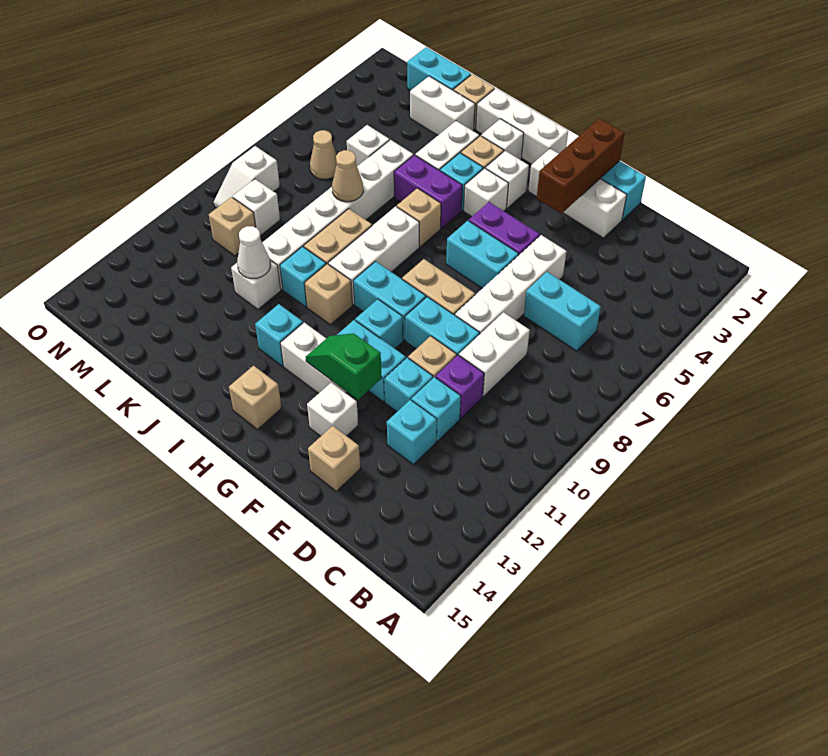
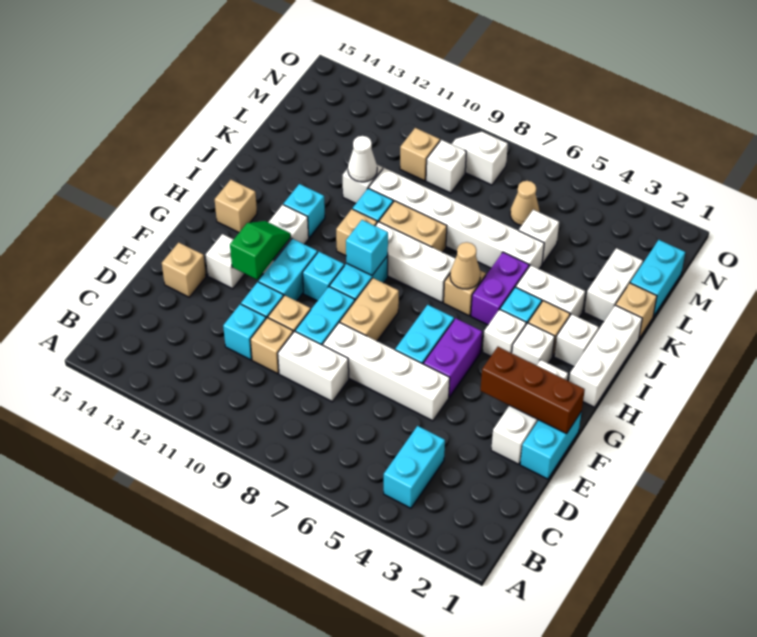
cyan brick C6:D6 level 1 -> cyan brick B4:C4 level 1
purple brick D10 level 1 -> tan brick D10 level 1
cyan brick D12 level 1 -> cyan brick H9 level 2
tan cone K7 level 2 -> tan cone I6 level 2

